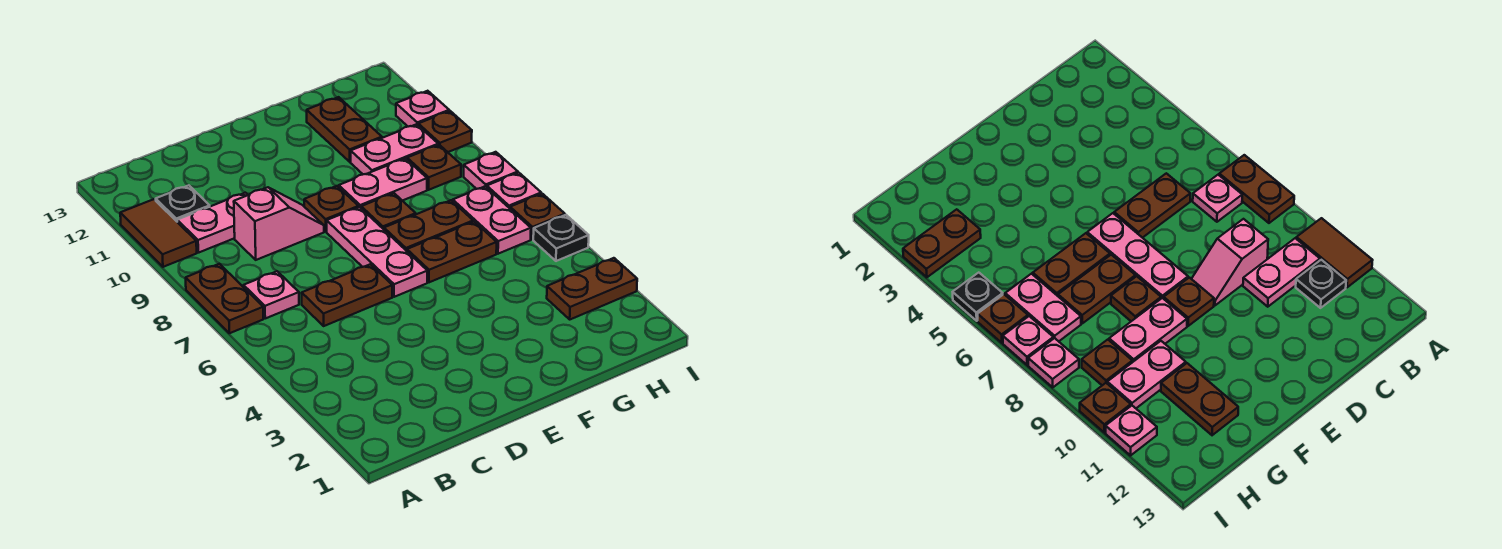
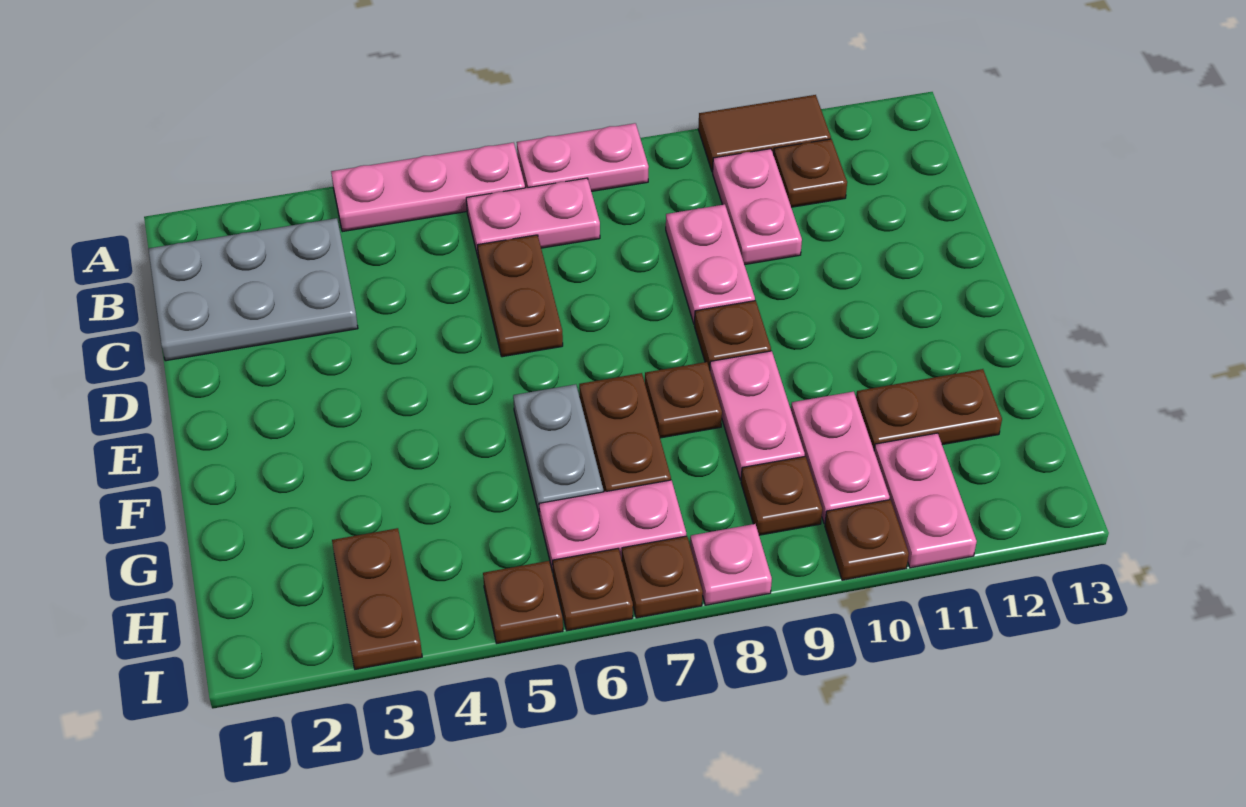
brown plate A7:A8 level 1 -> pink plate A7:A8 level 1
none -> grey plate B1:C3 level 1
pink plate B7 level 1 -> pink plate B6:B7 level 1
black plate B11 level 1 -> brown plate B11 level 1
pink slope C9:D9 level 1 top C -> pink plate C9:D9 level 1
pink plate E6:E8 level 1 -> pink plate A4:A6 level 1
brown plate F6:G6 level 1 -> grey plate F6:G6 level 1
black plate I5 level 1 -> brown plate I5 level 1
pink plate I7 level 1 -> brown plate I7 level 1
pink plate I11 level 1 -> pink plate H11:I11 level 1

